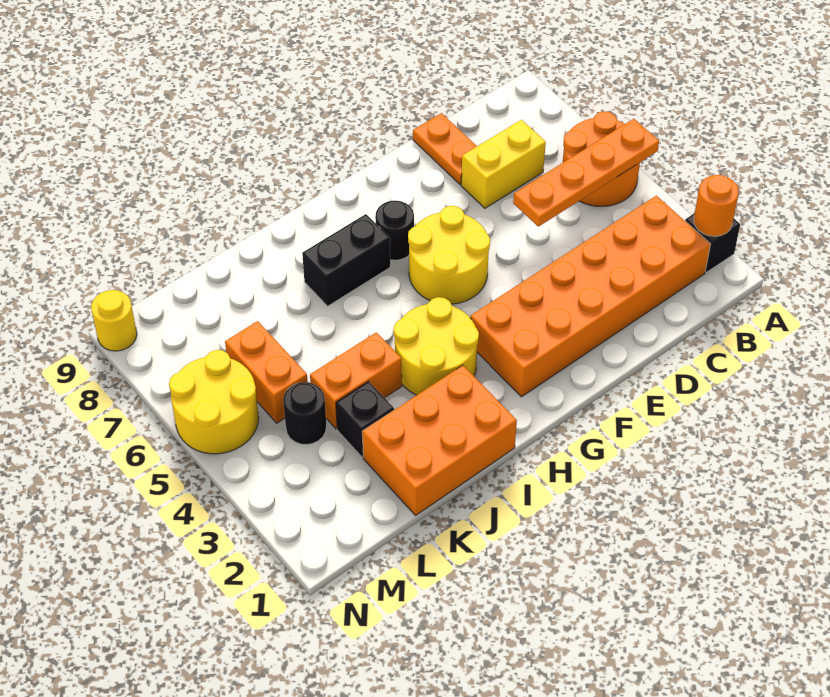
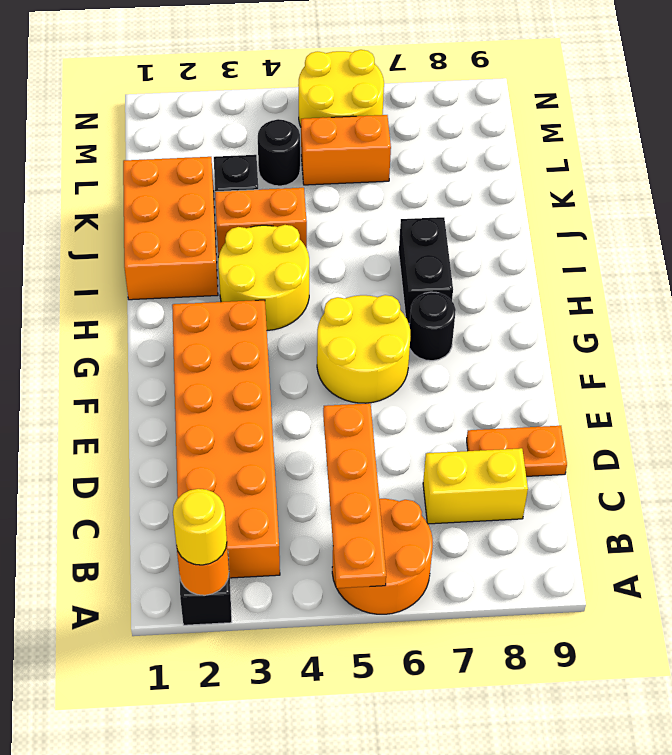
yellow brick C7:D7 level 1 -> yellow brick C7:C8 level 1
orange brick J4:K4 level 1 -> orange brick J3:J4 level 1
yellow round brick N9 level 1 -> yellow round brick A2 level 3

